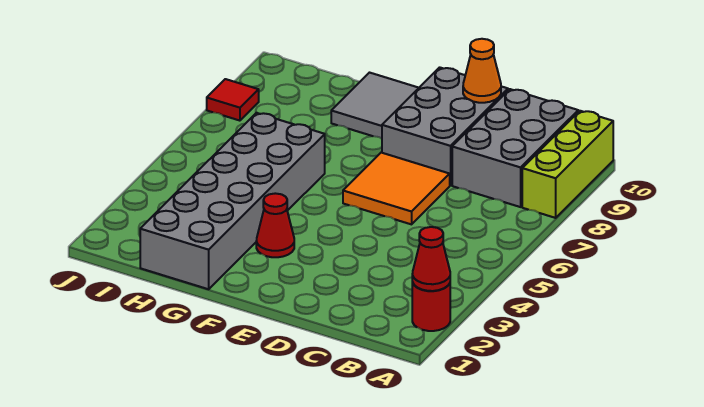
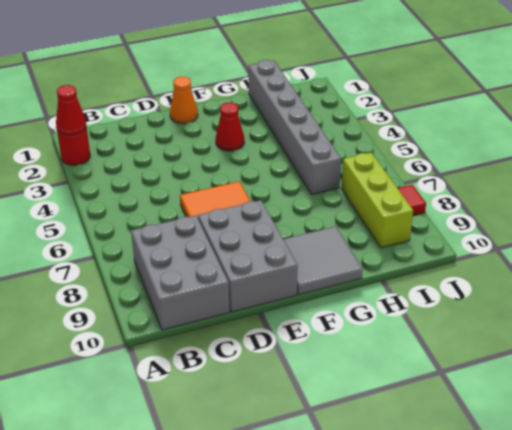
lime brick A8:A10 level 1 -> lime brick I7:I9 level 1
orange cone D10 level 2 -> orange cone E1 level 1
grey brick G1:H6 level 1 -> grey brick H1:H6 level 1

